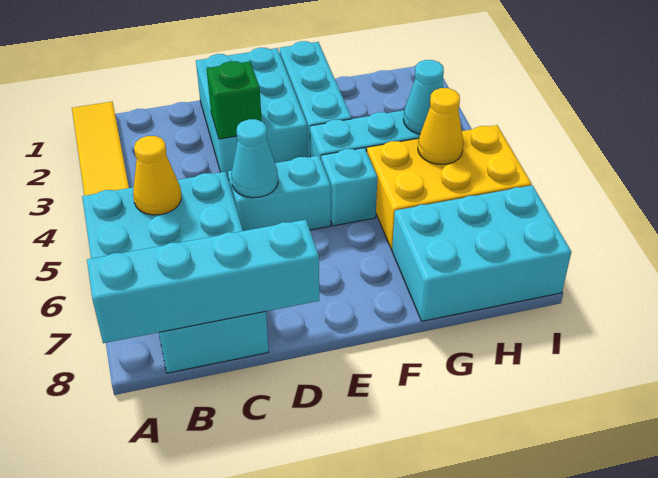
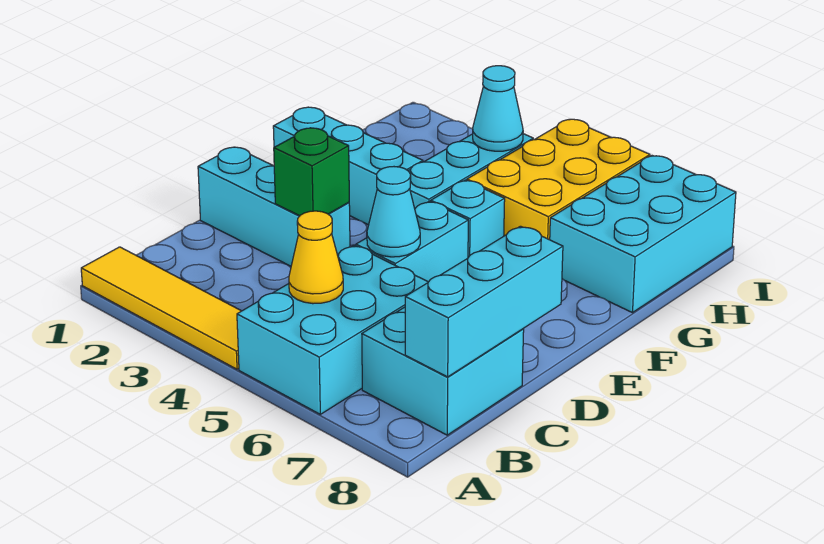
cyan brick A8:D8 level 2 -> cyan brick B8:D8 level 2
cyan brick D1:E3 level 1 -> cyan brick D1:D3 level 1
yellow cone H5 level 2 -> none

